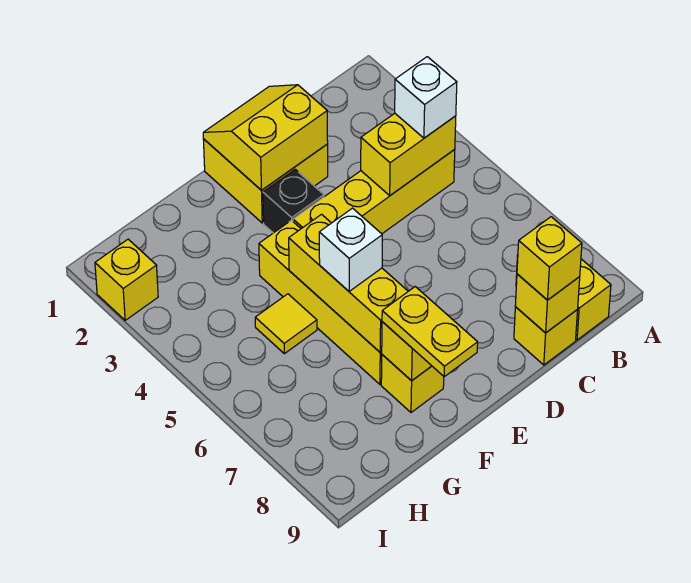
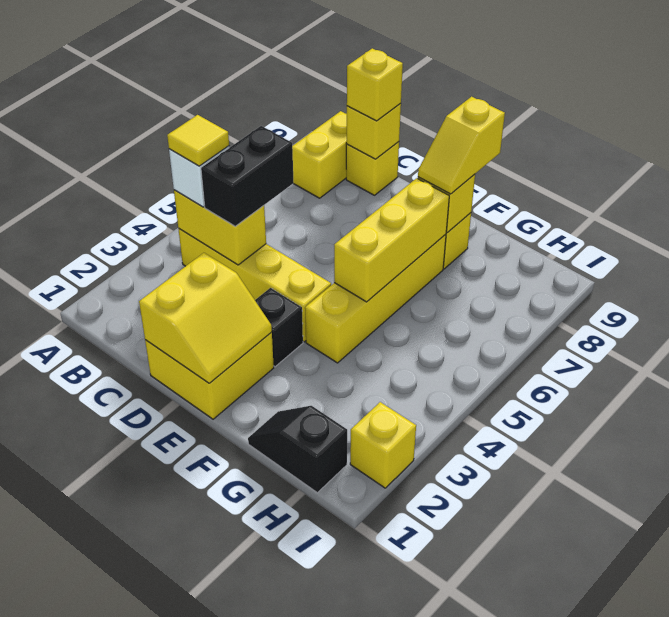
none -> black brick C4:C5 level 3
yellow slope D1:E2 level 2 top 2 -> yellow slope D1:E2 level 2 top D
white brick F6 level 3 -> none
yellow plate F8:F9 level 3 -> yellow slope F8:F9 level 3 top 9
none -> black slope G1:H1 level 1 top H
yellow tile G5 level 1 -> yellow tile B4 level 4

